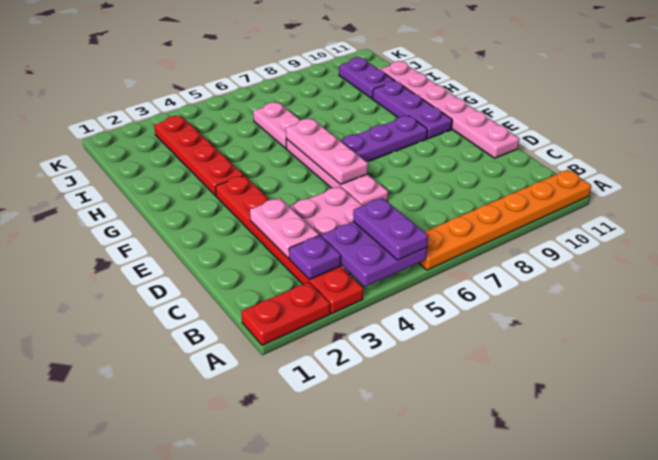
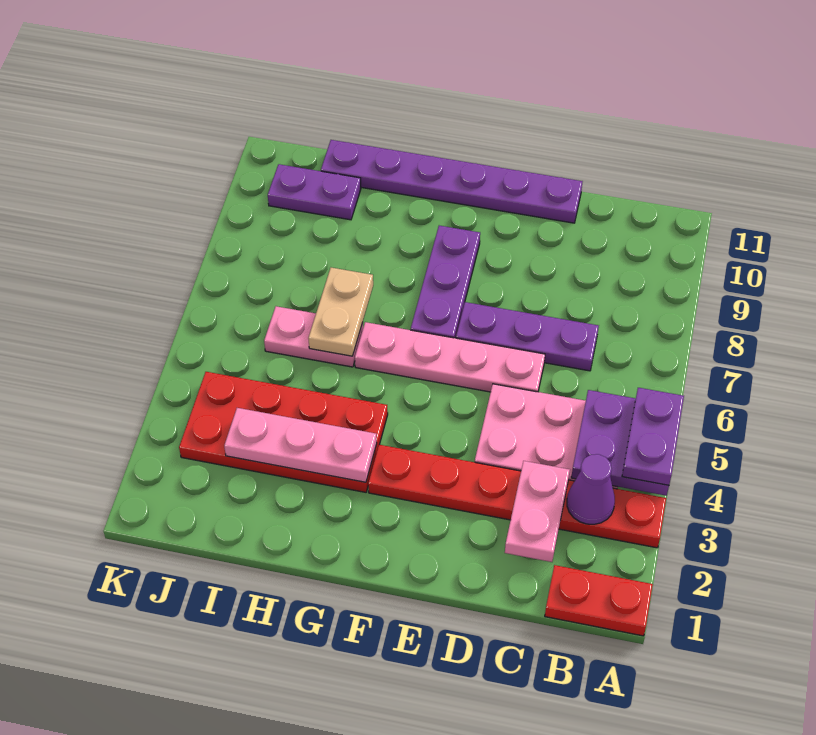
red plate A1:A2 level 1 -> red plate A1:B1 level 1
purple plate A5:B5 level 3 -> purple plate A4:A5 level 3
orange plate A6:A11 level 1 -> none
purple plate B3 level 2 -> purple cone B3 level 2
pink plate C3:D3 level 2 -> pink plate C2:C3 level 2
pink plate D11:I11 level 1 -> purple plate D11:I11 level 1
pink plate E6:G6 level 2 -> pink plate G3:I3 level 2
purple plate F10:H10 level 1 -> purple plate C7:E7 level 1
red plate G3:J3 level 1 -> red plate G3:J4 level 1
none -> tan plate H6:H7 level 2

